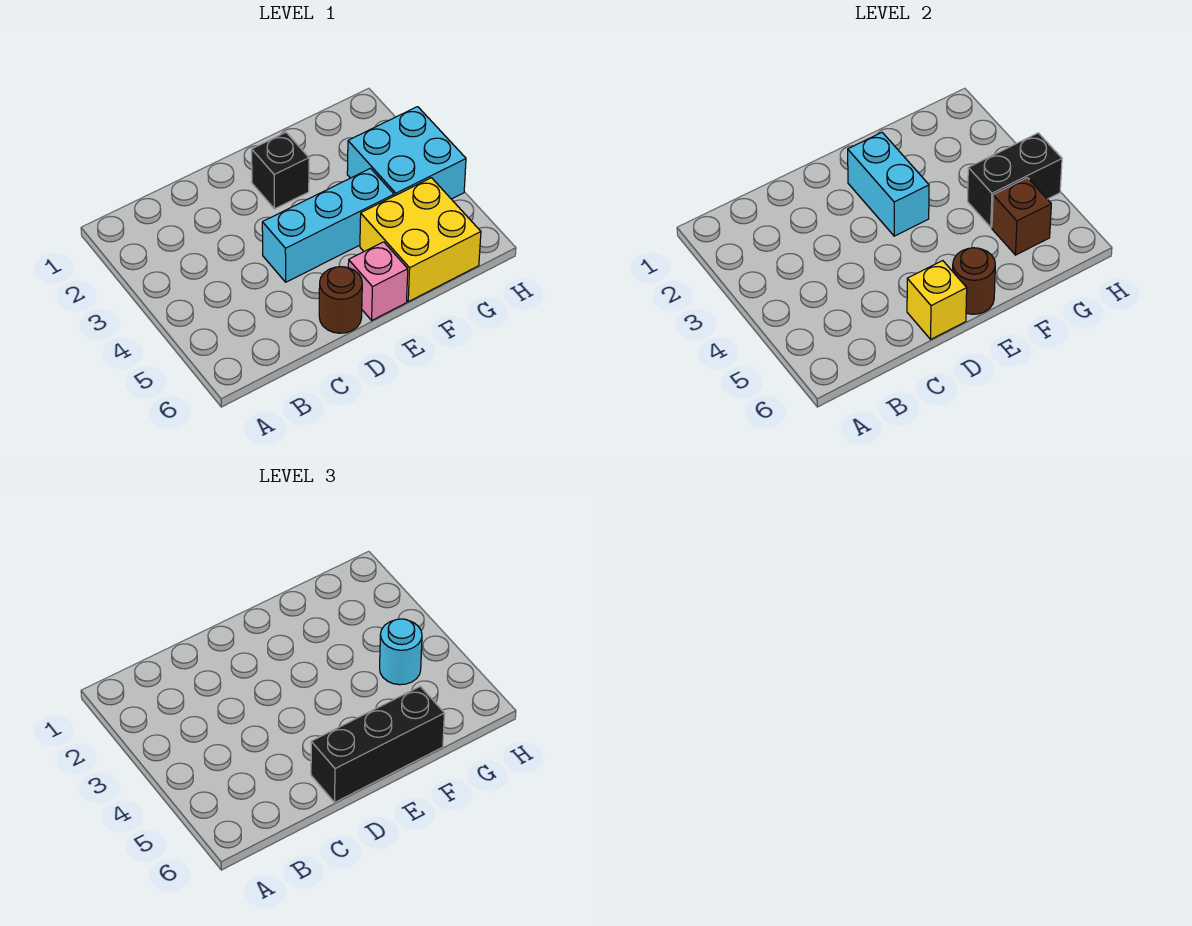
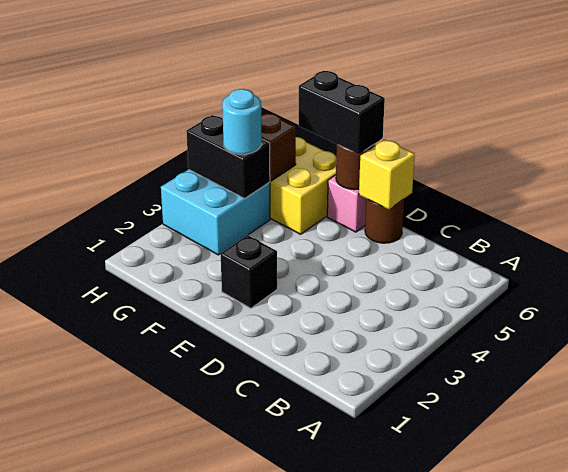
cyan brick D4:F4 level 1 -> none
black brick D6:F6 level 3 -> black brick E6:F6 level 3
cyan brick E2:E3 level 2 -> none

